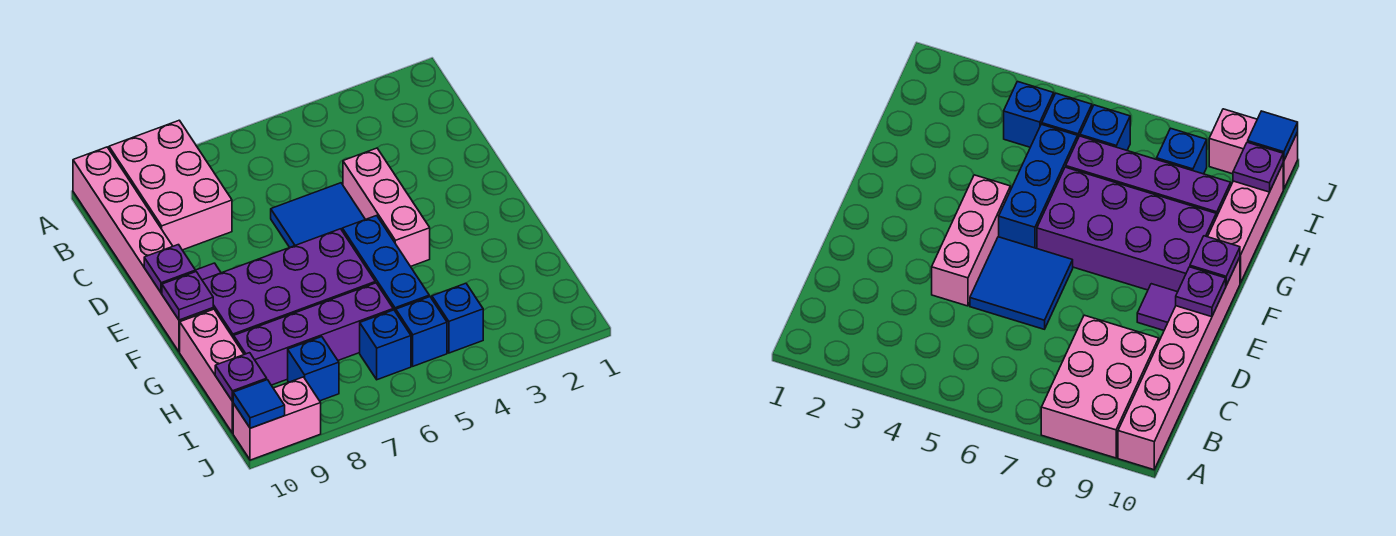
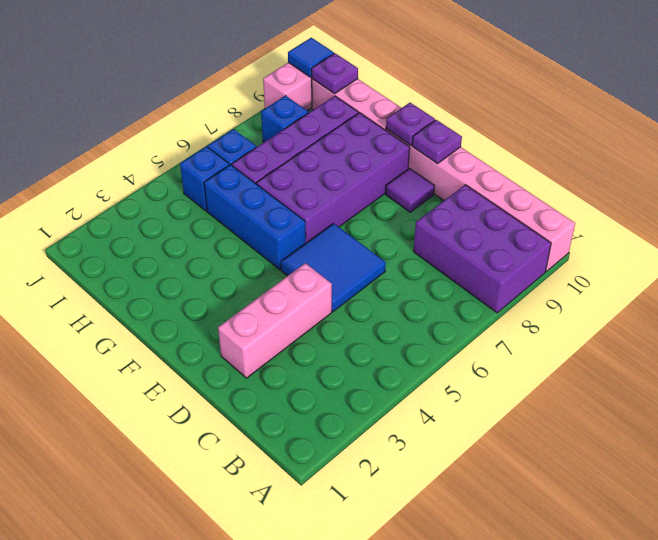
pink brick A8:C9 level 1 -> purple brick A8:C9 level 1
pink brick D4:F4 level 1 -> pink brick D2:D4 level 1
blue brick I4 level 1 -> none

